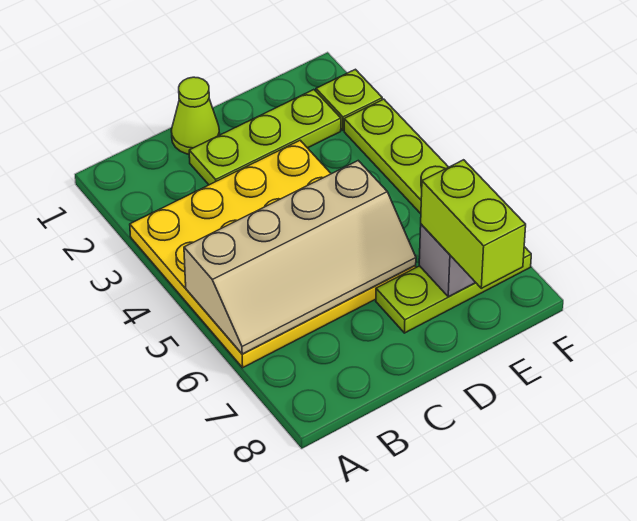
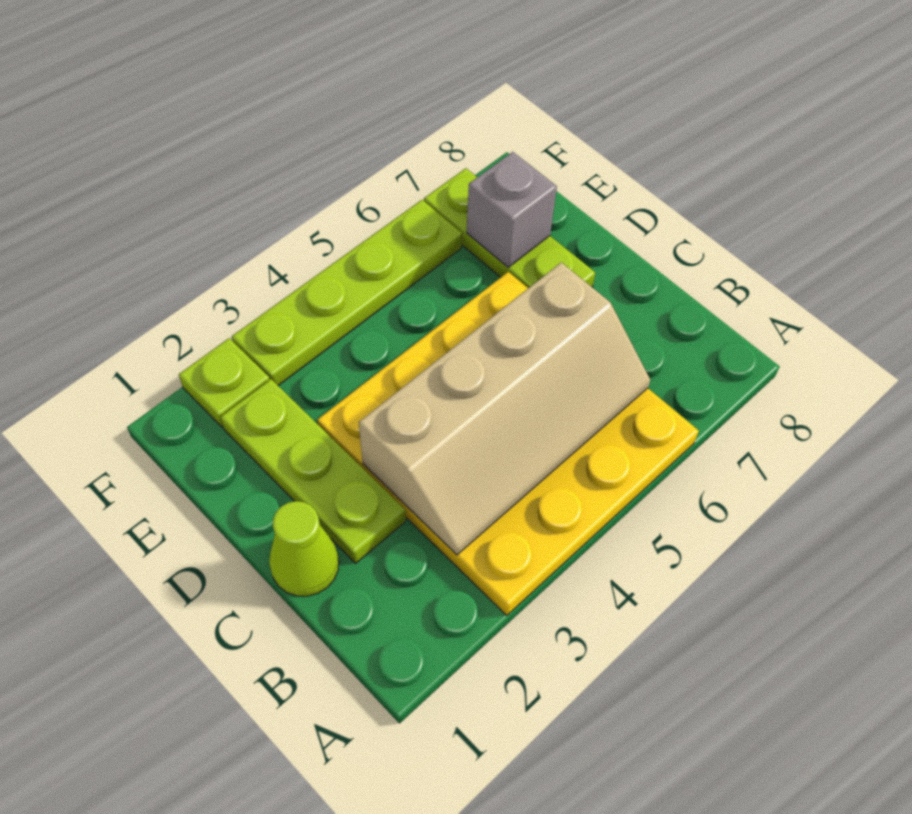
tan slope A5:D6 level 2 top 5 -> tan slope B3:C6 level 2 top C
lime brick E7:E8 level 3 -> none

